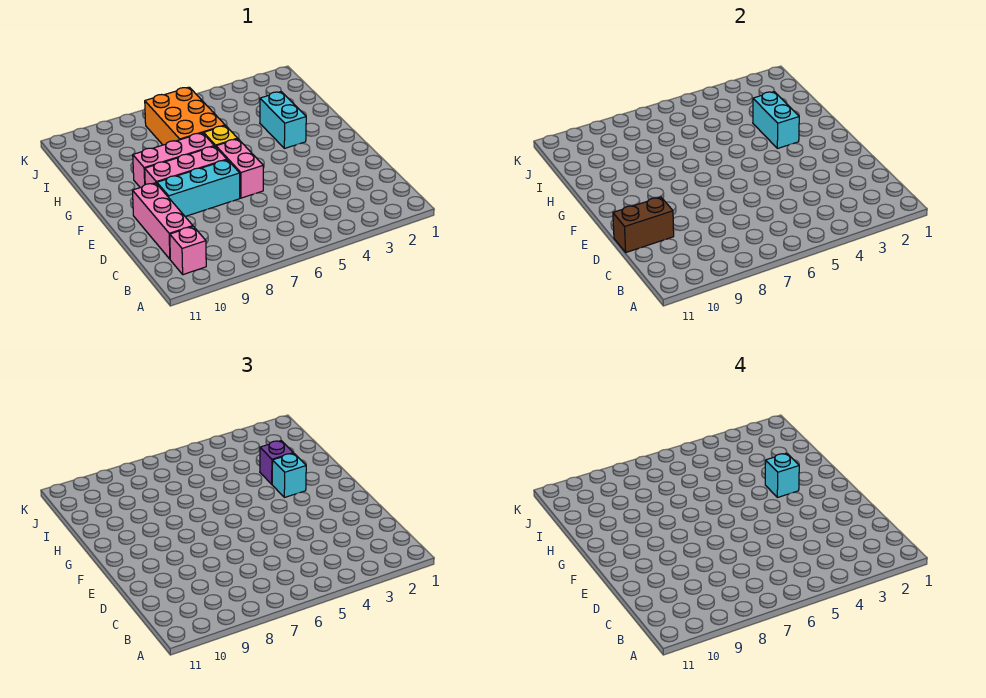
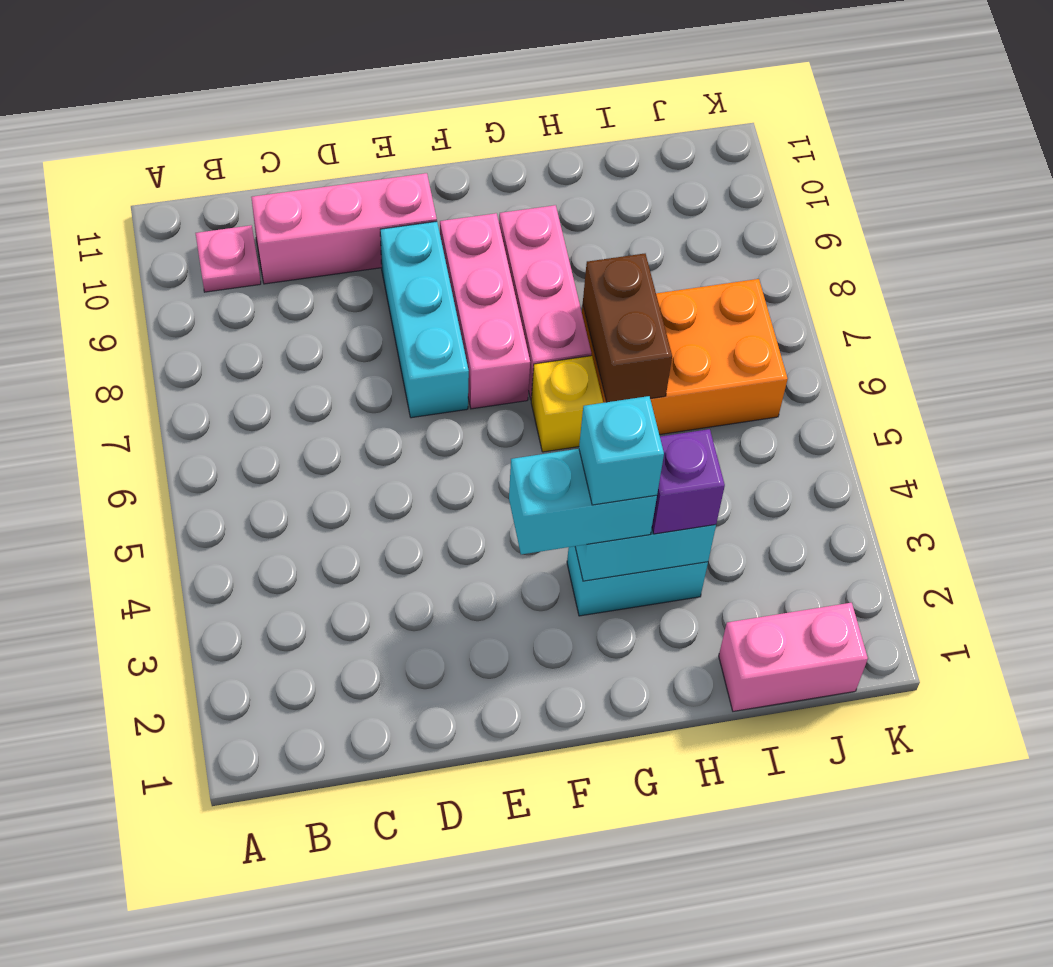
pink brick B10 level 1 -> pink plate B10 level 1
brown brick D10:D11 level 2 -> brown brick H6:H7 level 2
pink brick E6:F6 level 1 -> pink brick I1:J1 level 1
cyan brick G3 level 3 -> cyan brick F3:G3 level 3

